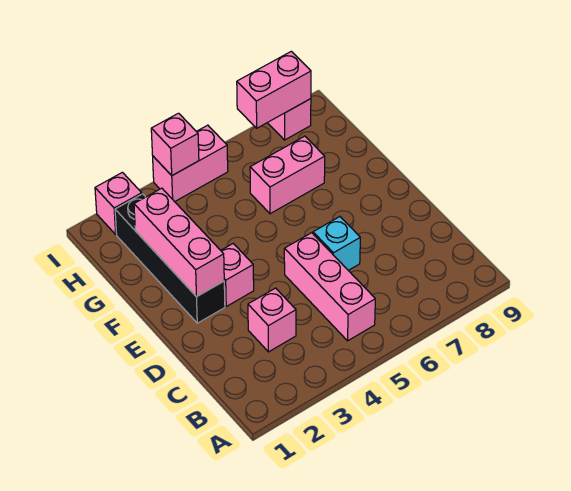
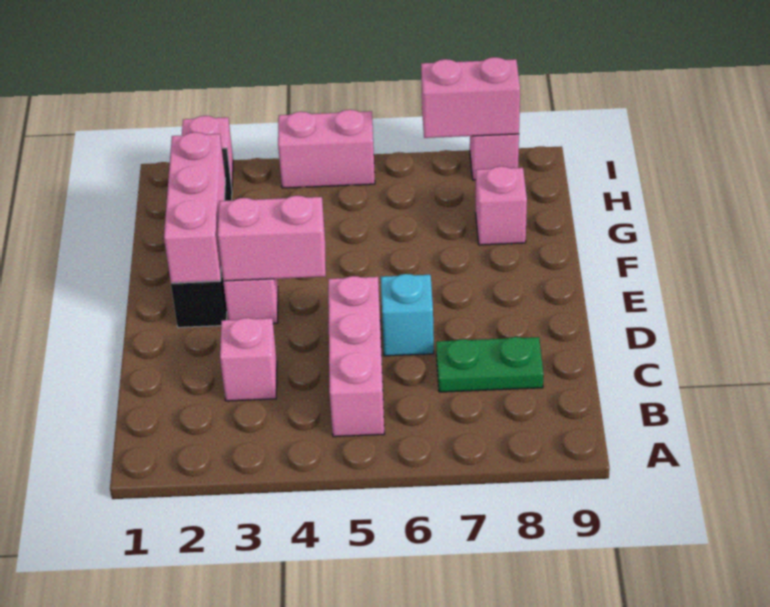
none -> green plate C7:C8 level 1
pink brick G6:G7 level 1 -> pink brick E3:E4 level 2
pink brick I4 level 2 -> pink brick G8 level 1

